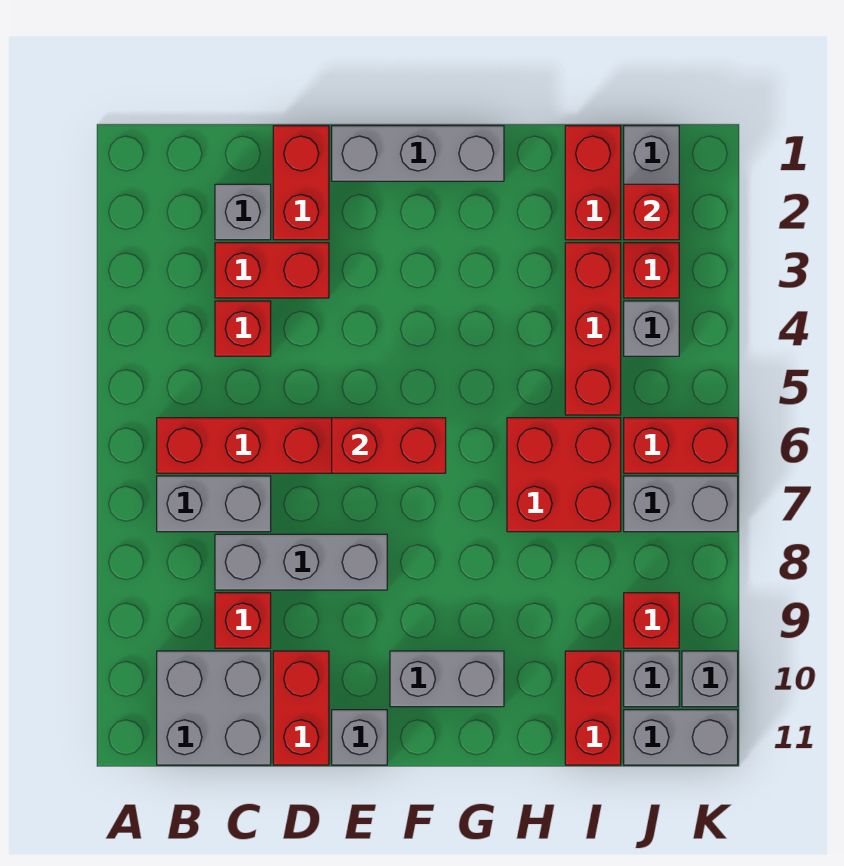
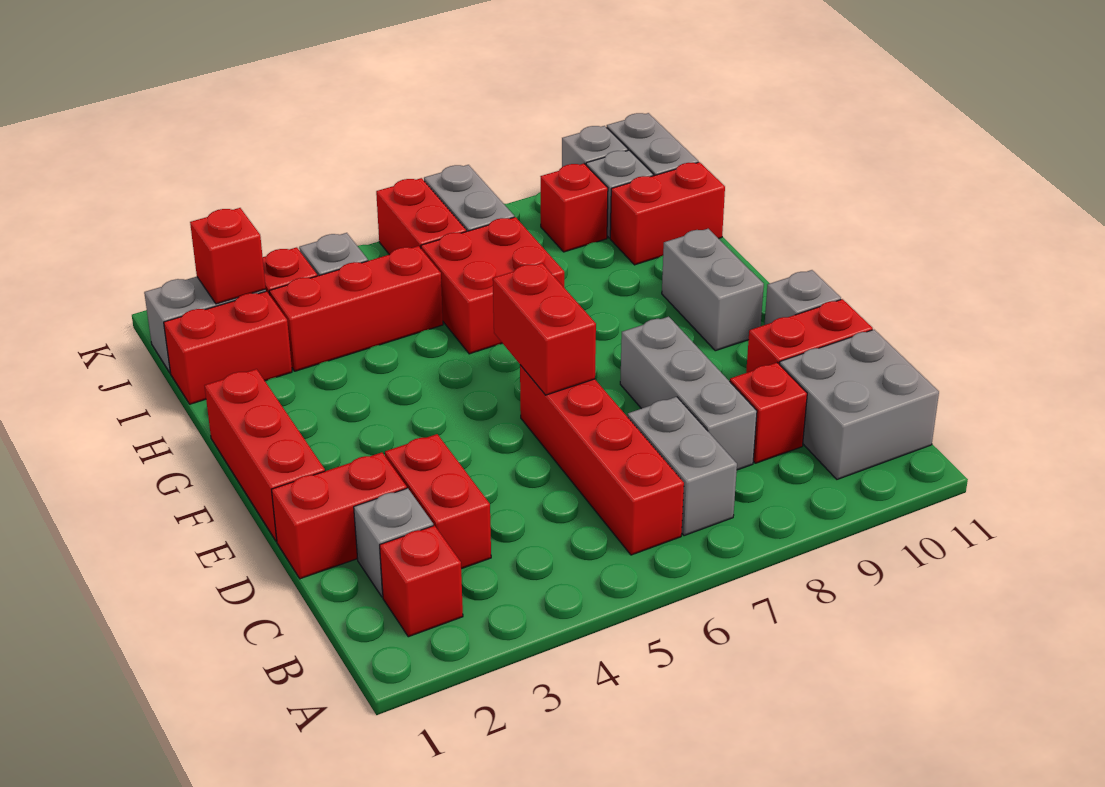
red brick C4 level 1 -> red brick B2 level 1
grey brick E1:G1 level 1 -> red brick E1:G1 level 1

